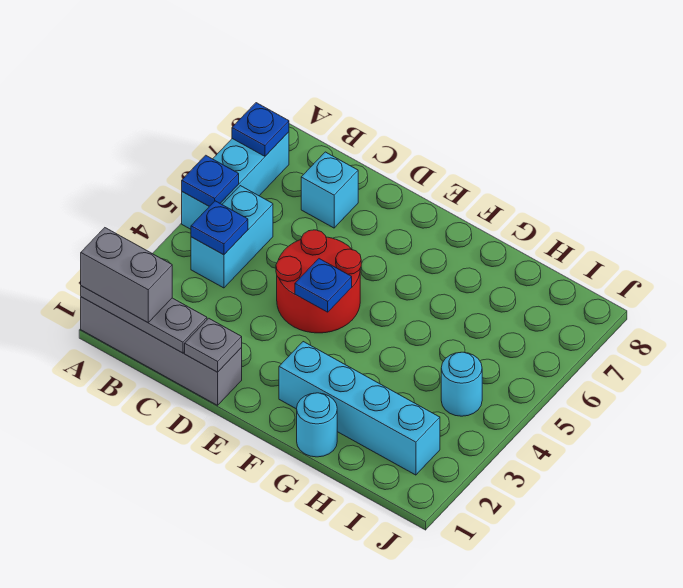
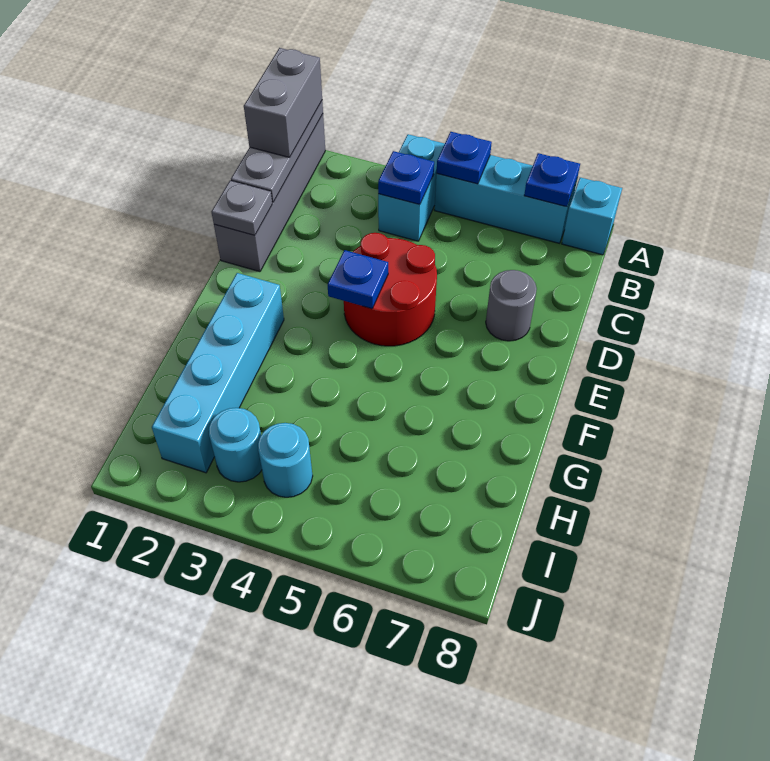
cyan brick B4:B5 level 1 -> cyan brick A4:B4 level 1
cyan brick C7 level 1 -> cyan brick A8 level 1
none -> grey round brick D7 level 1
cyan round brick G1 level 1 -> cyan round brick I3 level 1

